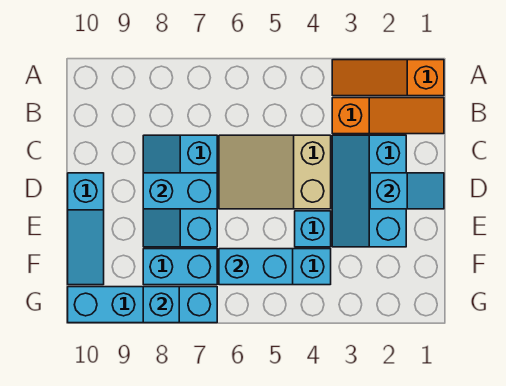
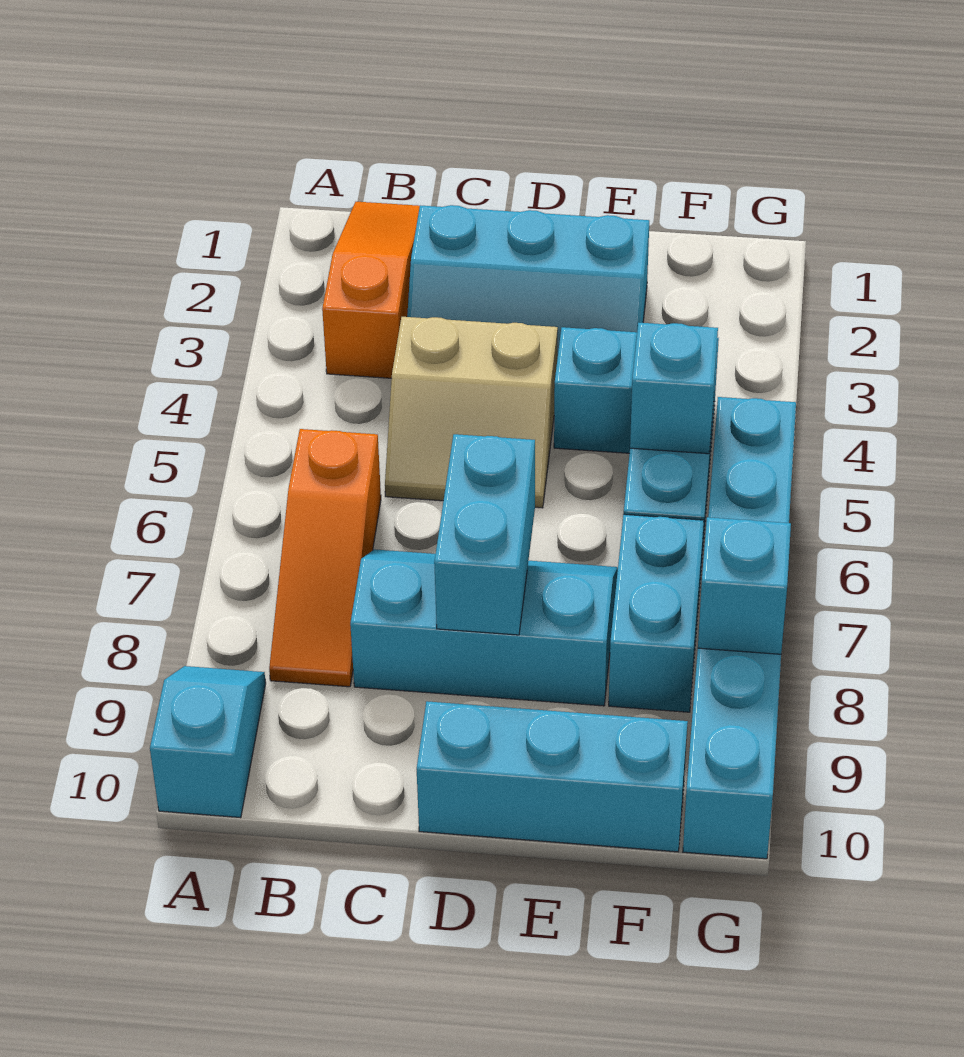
orange slope A1:A3 level 1 top 1 -> orange slope B6:B8 level 1 top 6
tan slope C4:D6 level 1 top 4 -> tan slope C4:D5 level 1 top 4
cyan slope C7:E8 level 1 top 7 -> cyan slope C7:E8 level 1 top 8
cyan slope D1:D2 level 2 top 2 -> cyan slope A9:A10 level 1 top 10
cyan slope D10:F10 level 1 top D -> cyan brick D10:F10 level 1
cyan brick F5:F6 level 2 -> cyan brick F5 level 2
cyan brick G7:G10 level 1 -> cyan brick G5:G10 level 1

